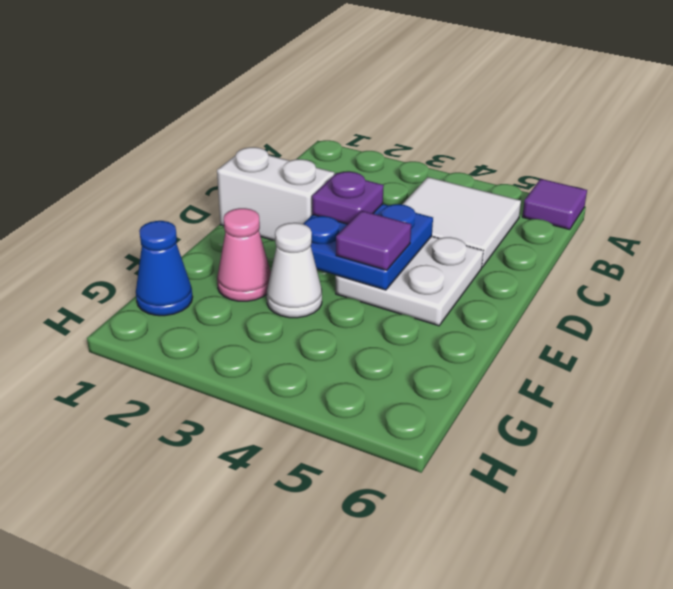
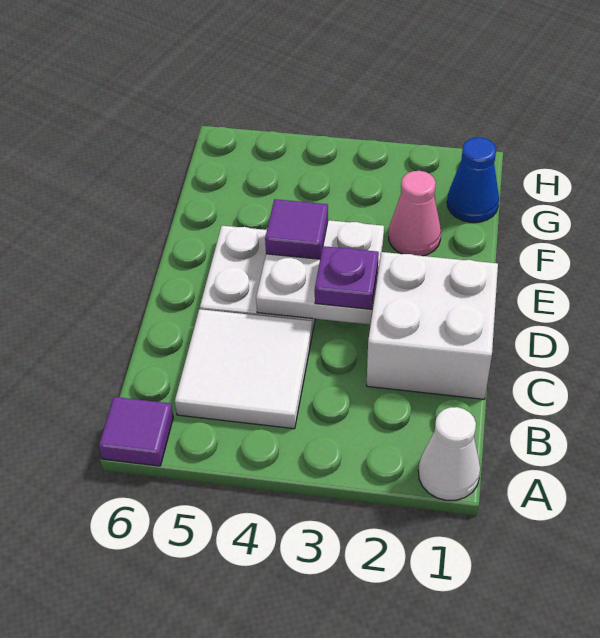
white brick D1:D2 level 1 -> white brick C1:D2 level 1
blue plate D3:E4 level 2 -> white plate D3:E4 level 2
white cone F3 level 1 -> white cone A1 level 1

